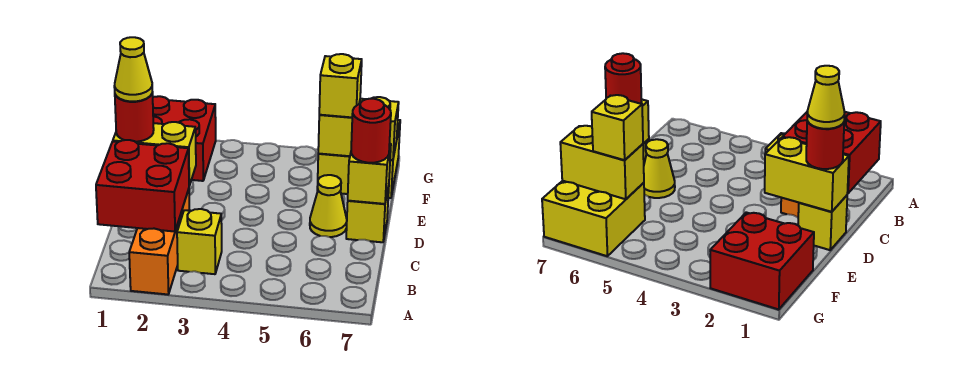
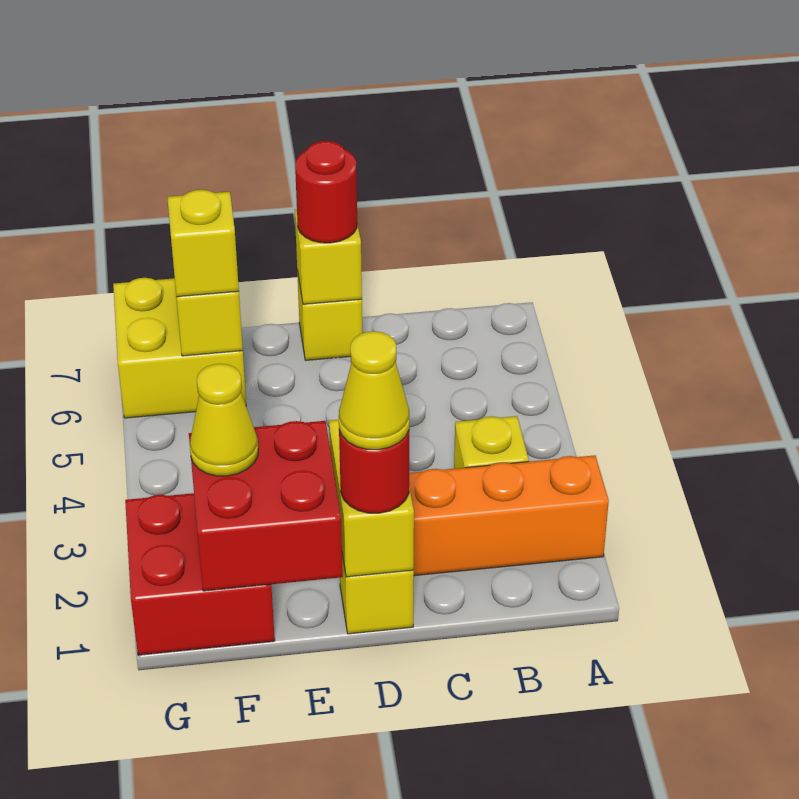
red brick B1:C2 level 2 -> red brick E1:F2 level 2
yellow cone D6 level 1 -> yellow cone F2 level 3

